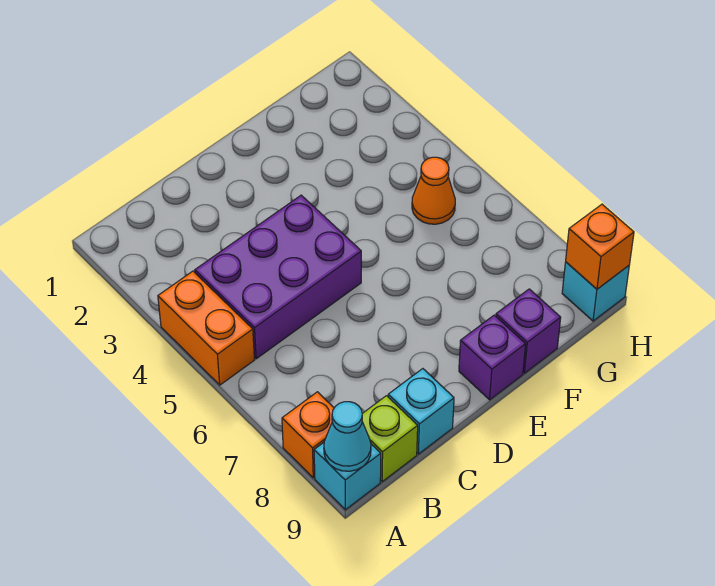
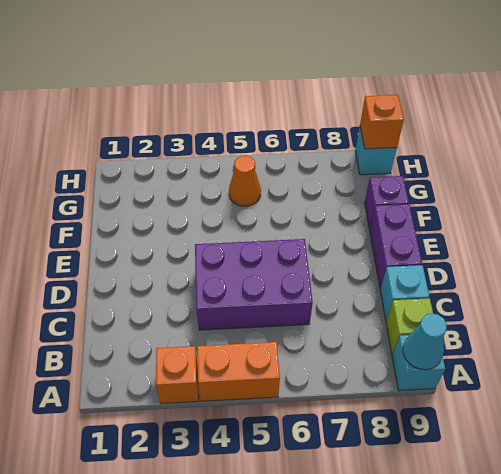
orange brick A8 level 1 -> orange brick A3 level 1
purple brick B4:D5 level 1 -> purple brick C4:D6 level 1
purple brick E9 level 1 -> purple brick D9:E9 level 1

